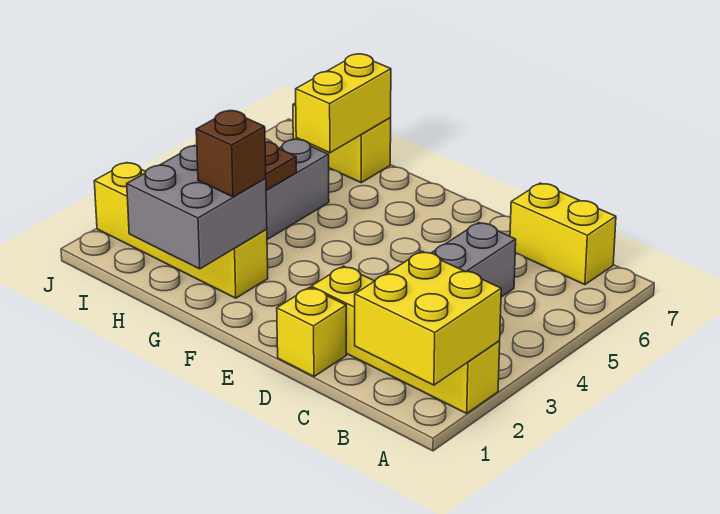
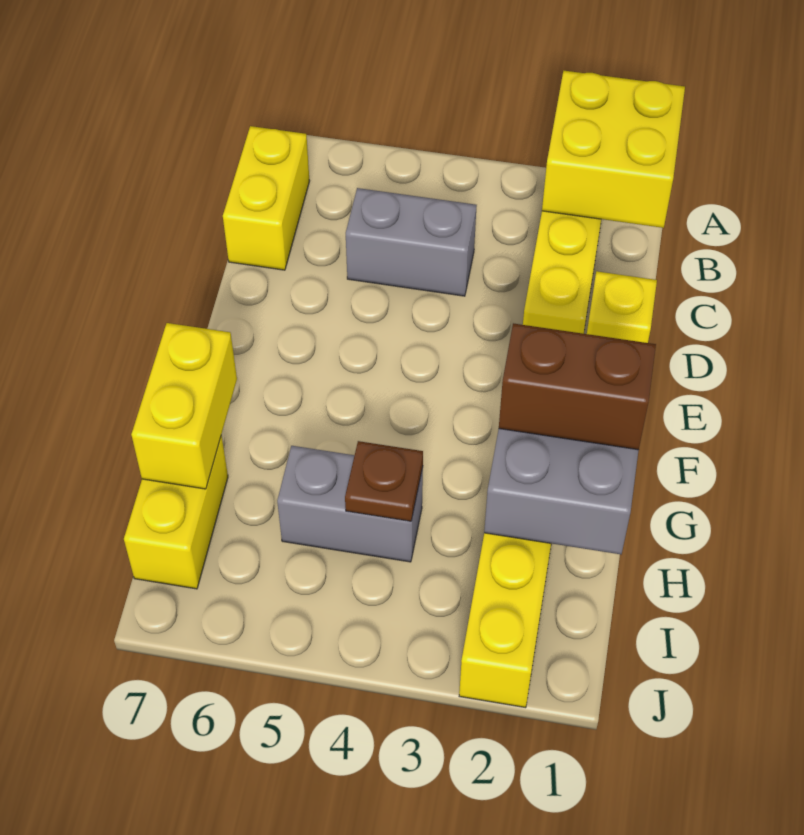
brown brick G2 level 3 -> brown brick G1:G2 level 3
yellow brick H6:H7 level 2 -> yellow brick G7:H7 level 2

